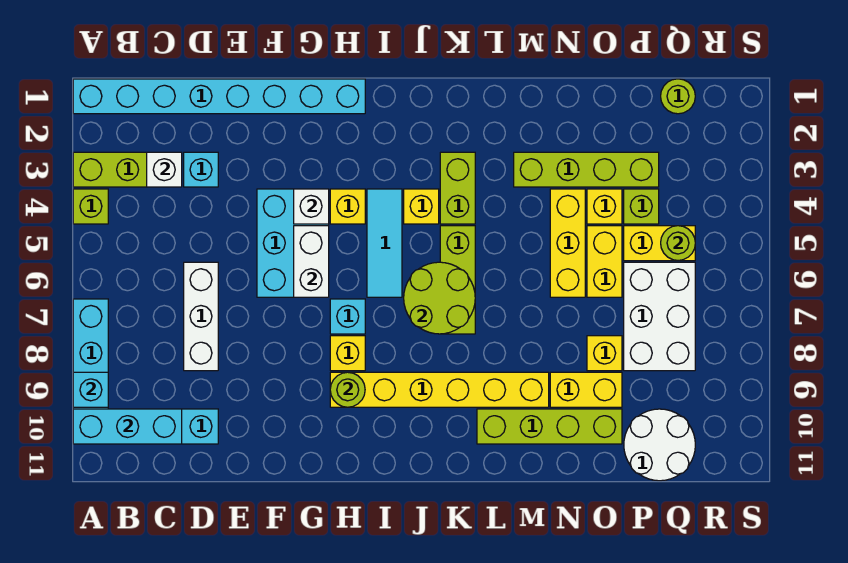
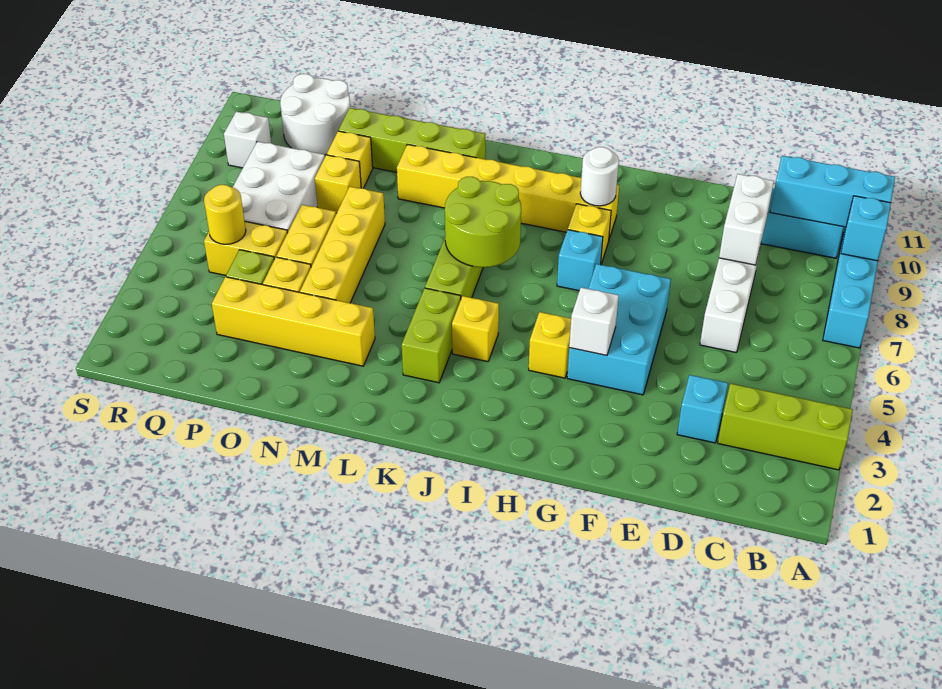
cyan brick A1:H1 level 1 -> none
lime brick A4 level 1 -> none
white brick C3 level 2 -> white brick R9 level 1
white brick G5:G6 level 2 -> white brick D8:D9 level 2
lime round brick H9 level 2 -> white round brick H9 level 2
cyan tile I4:I6 level 1 -> none
lime brick M3:P3 level 1 -> yellow brick M3:P3 level 1
yellow brick N4:N6 level 1 -> yellow brick N4:N7 level 1
yellow brick N9:O9 level 1 -> yellow brick O9 level 1
lime round brick Q1 level 1 -> none
lime round brick Q5 level 2 -> yellow round brick Q5 level 2

